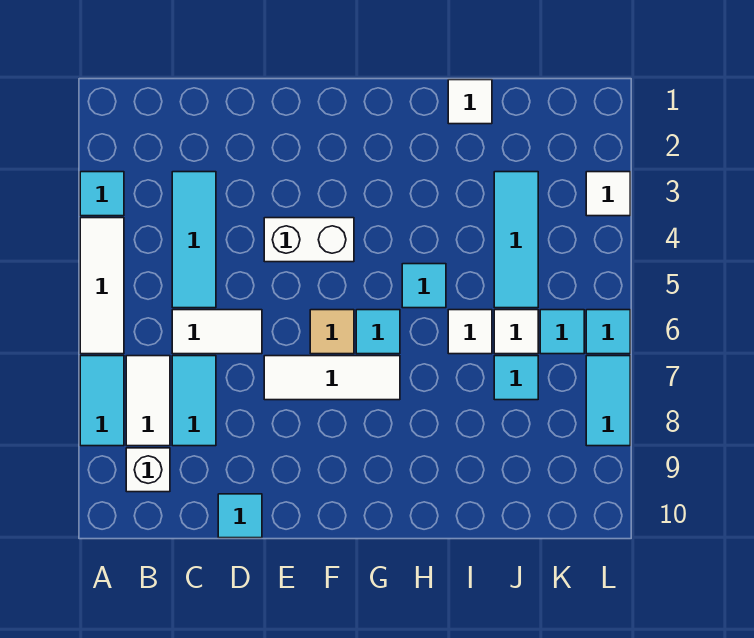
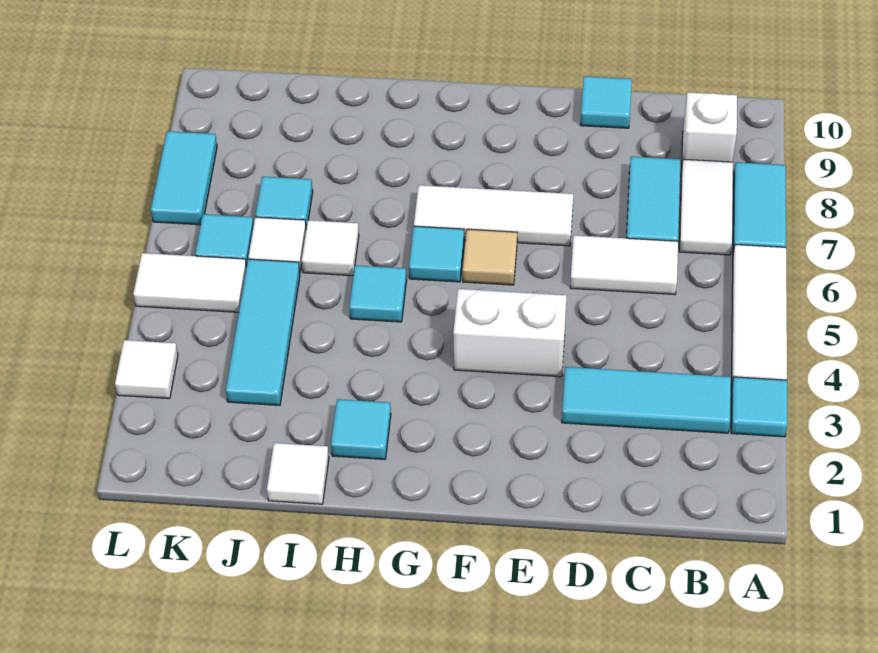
cyan tile C3:C5 level 1 -> cyan tile B3:D3 level 1
none -> white tile K5:L5 level 1
cyan tile L6 level 1 -> cyan tile H2 level 1

